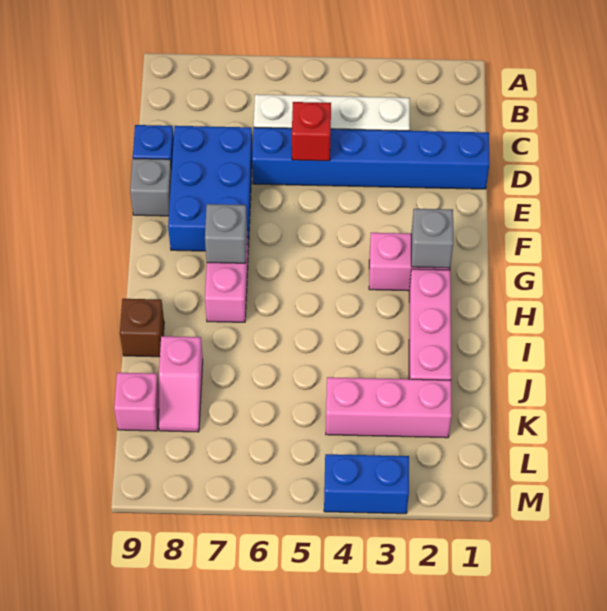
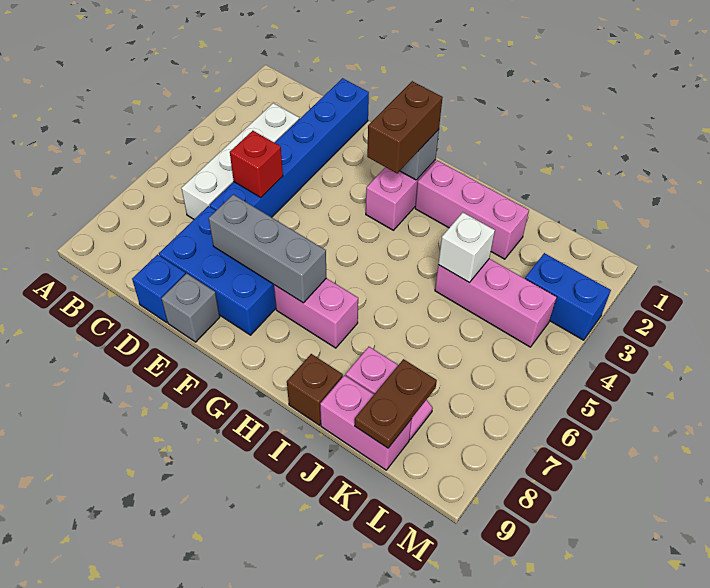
none -> brown brick G2:G3 level 3
grey brick G7 level 2 -> grey brick E7:G7 level 2
none -> white brick J4 level 2
pink brick K2:K4 level 1 -> pink brick J4:L4 level 1
none -> brown plate K8:K9 level 2
pink brick K9 level 1 -> pink brick J9:K9 level 1
blue brick M3:M4 level 1 -> blue brick L3:M3 level 1

